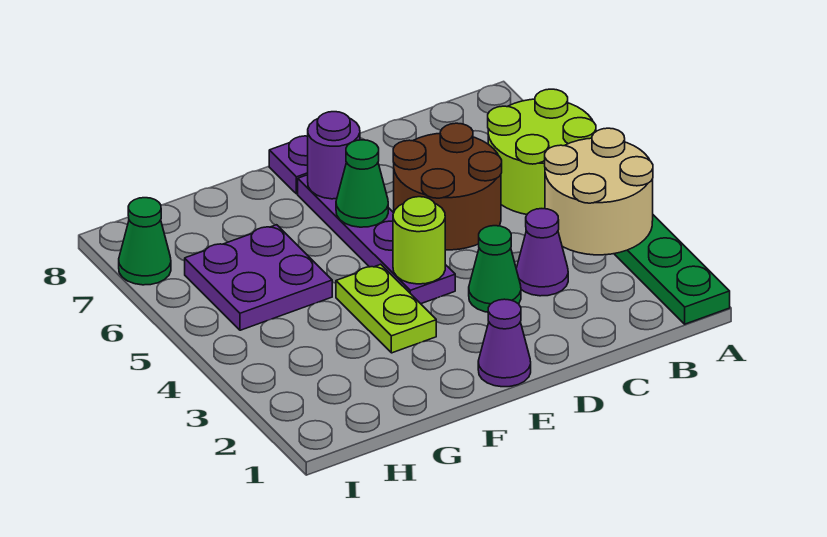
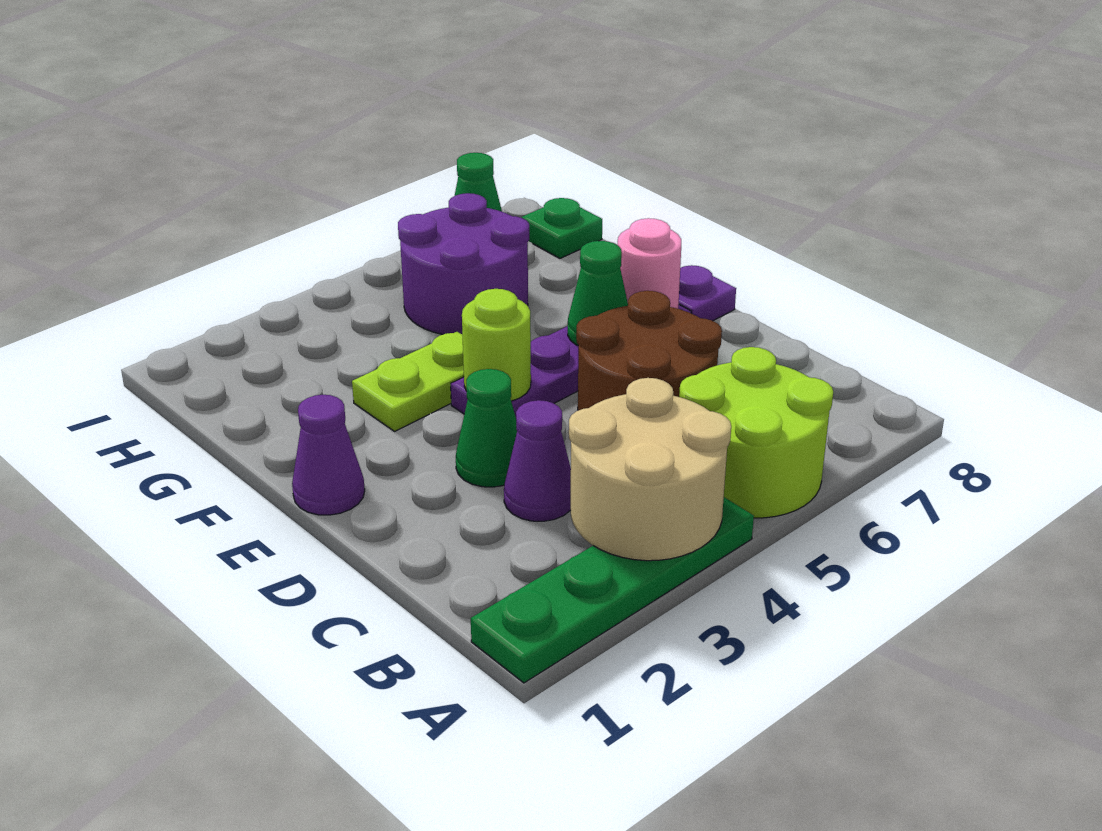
purple round brick E7 level 2 -> pink round brick E7 level 2
purple plate G5:H6 level 1 -> purple round brick G5:H6 level 1
none -> green plate H8 level 1

